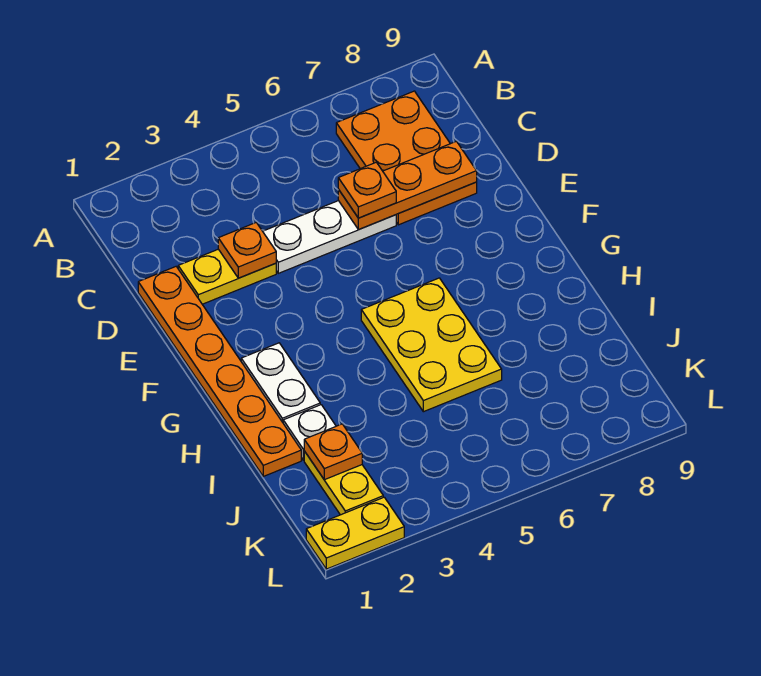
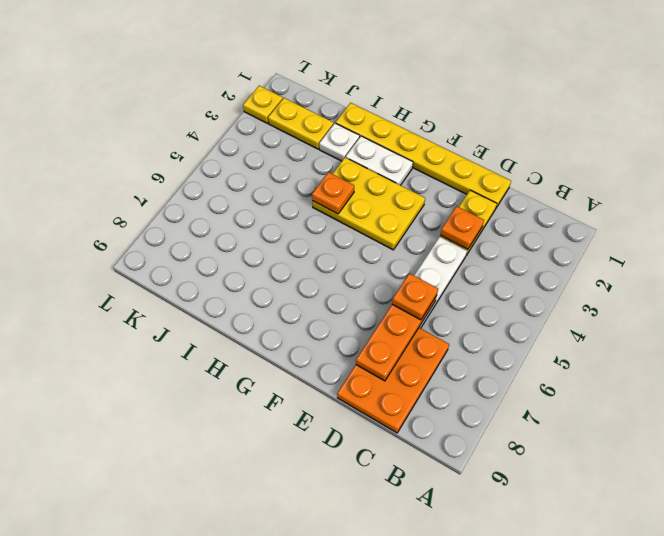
orange plate B7:D8 level 1 -> orange plate C7:D9 level 1
orange plate D1:I1 level 1 -> yellow plate D1:I1 level 1
yellow plate G5:I6 level 1 -> yellow plate F3:H4 level 1
orange plate J2 level 2 -> orange plate H4 level 2
yellow plate L1:L2 level 1 -> yellow plate L2 level 1

